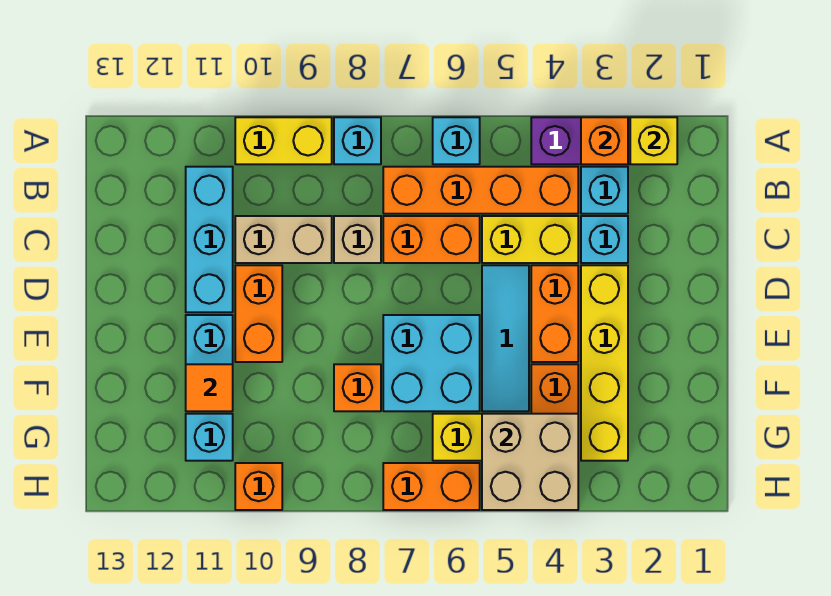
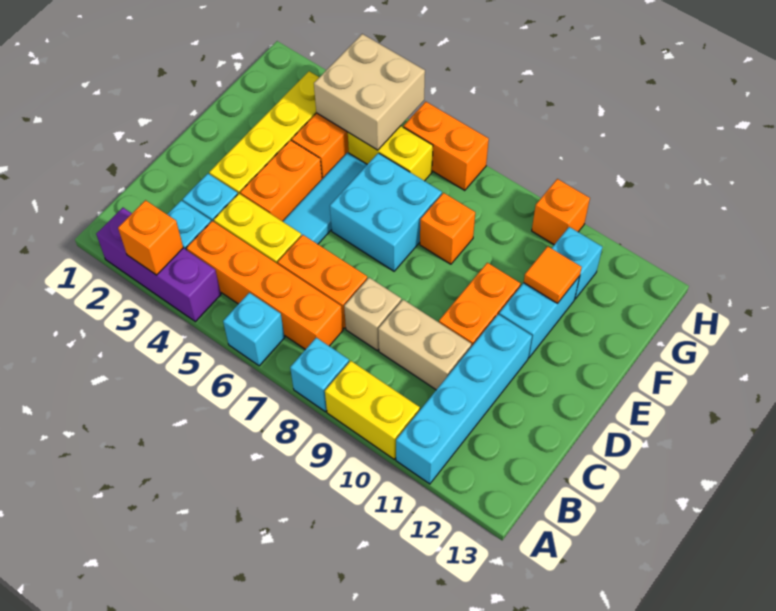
yellow brick A2 level 2 -> none
cyan brick B11:D11 level 1 -> cyan brick A11:D11 level 1

